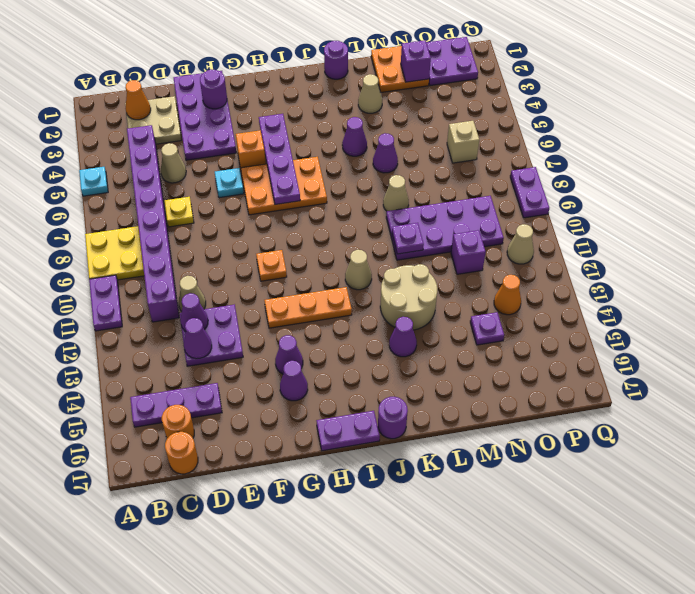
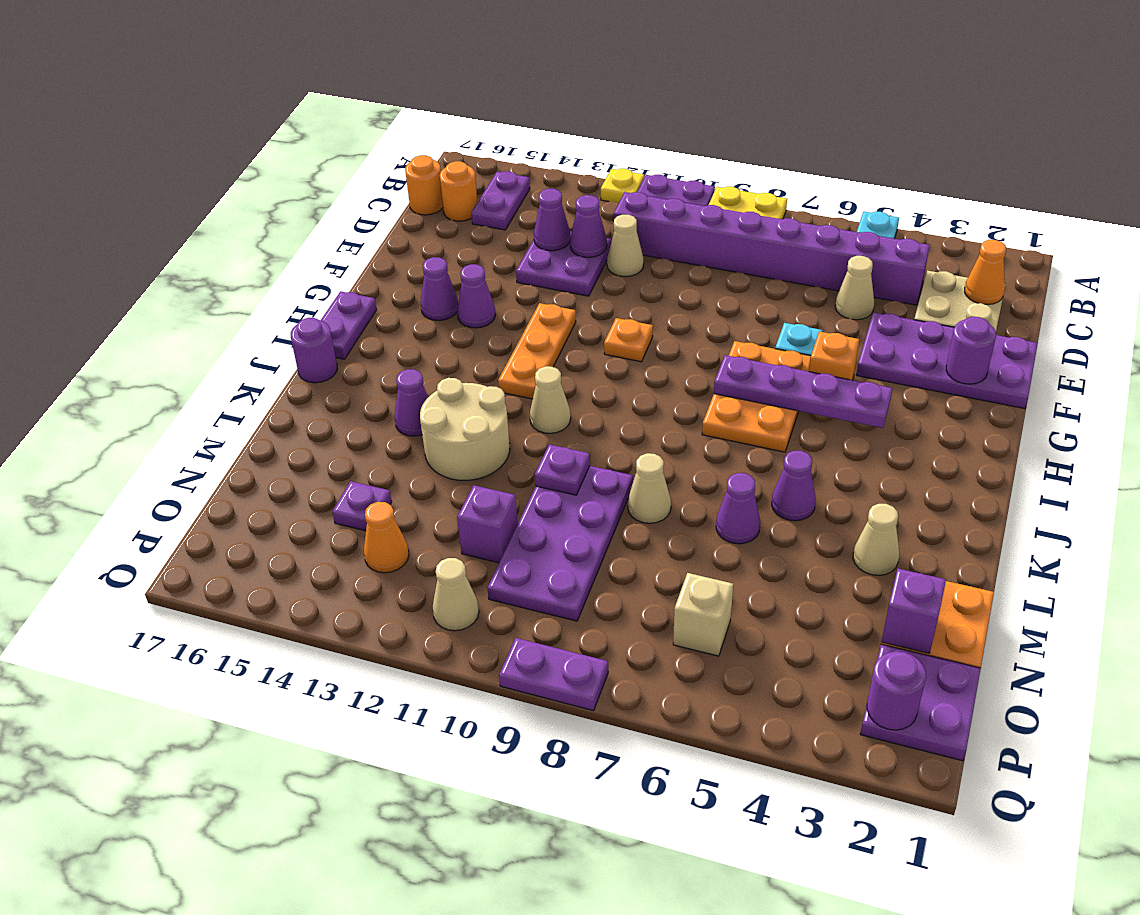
purple plate B15:D15 level 1 -> purple plate B15:C15 level 1
yellow plate D7 level 1 -> yellow plate A12 level 1
purple round brick K1 level 1 -> purple round brick P2 level 2

